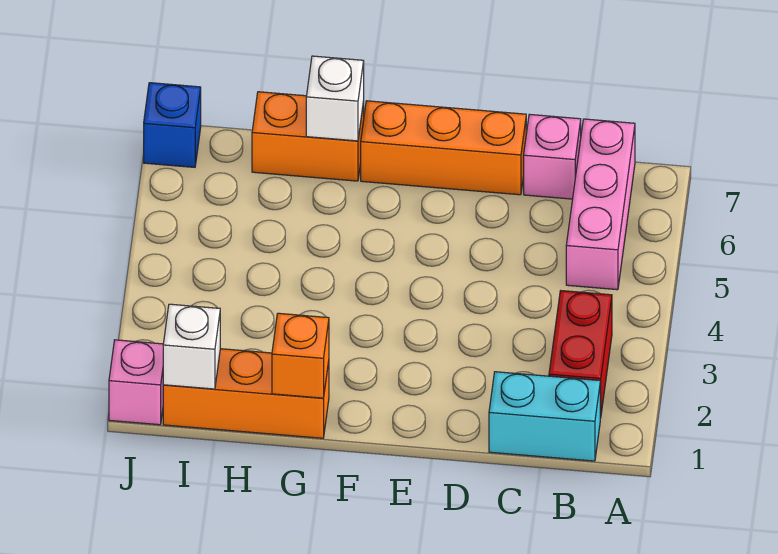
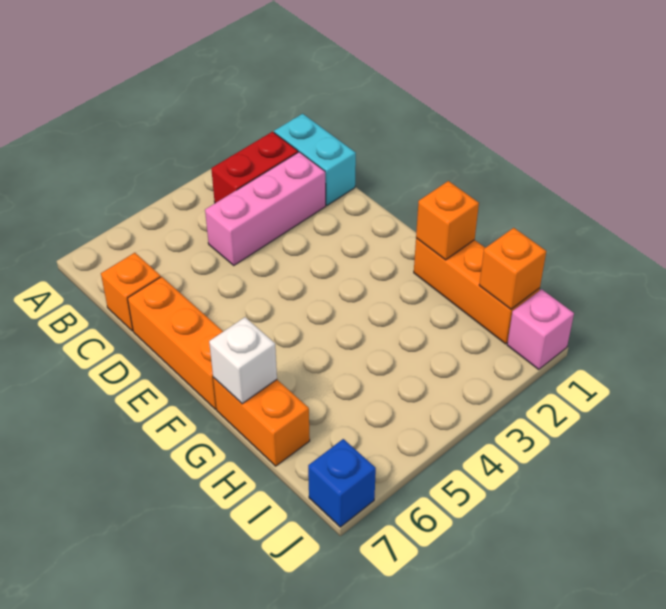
pink brick B5:B7 level 1 -> pink brick C2:C4 level 1
pink brick C7 level 1 -> orange brick C7 level 1
white brick I1 level 2 -> orange brick I1 level 2

